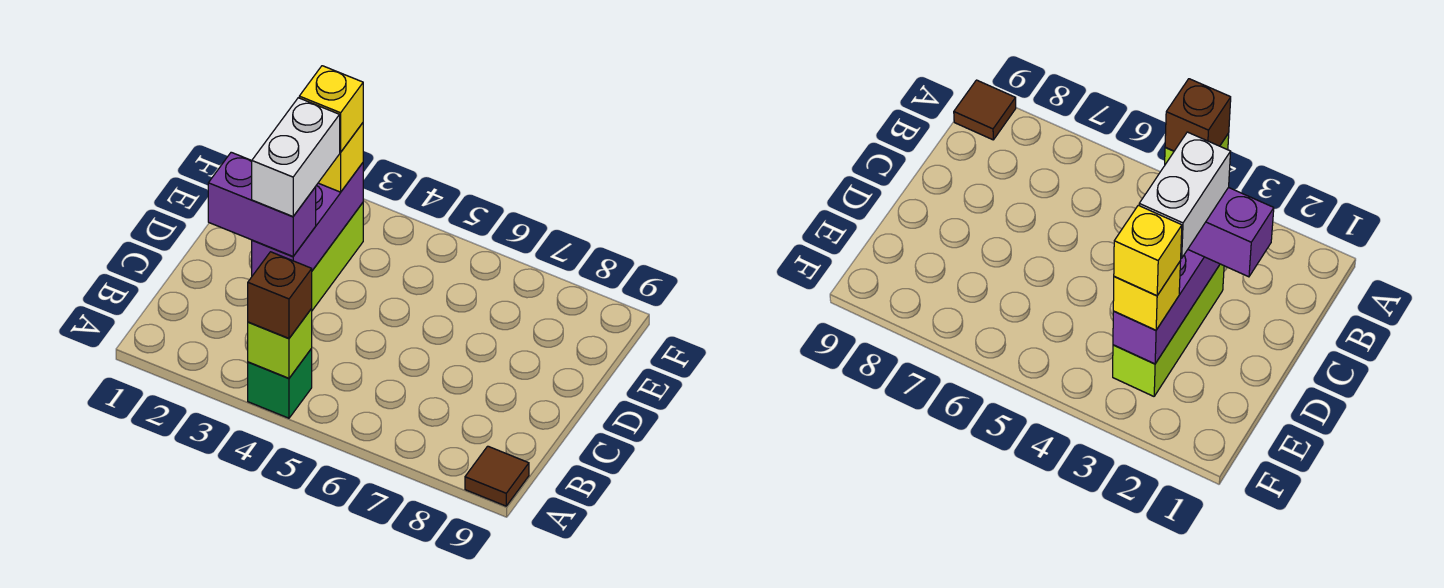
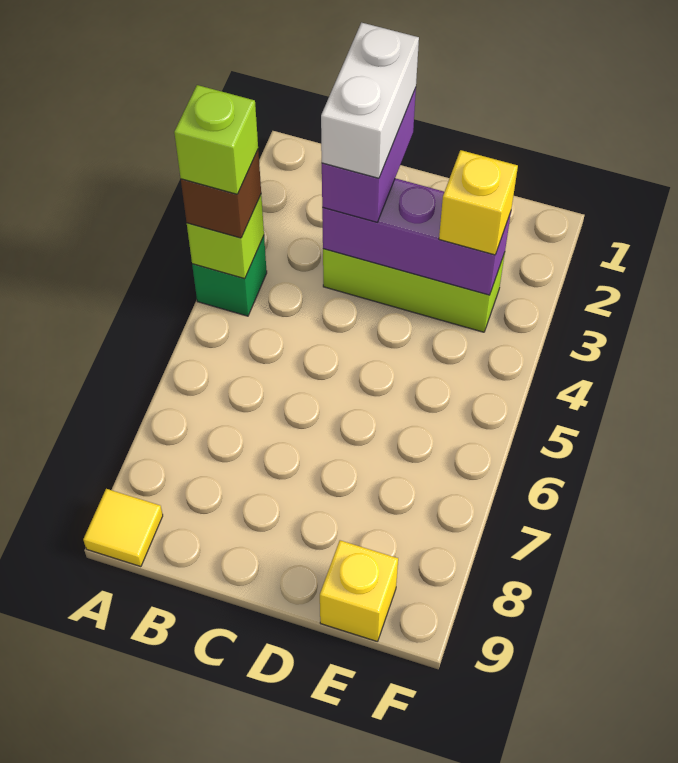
none -> lime brick A4 level 4
brown tile A9 level 1 -> yellow tile A9 level 1
white brick C3:D3 level 4 -> white brick C2:C3 level 4
yellow brick E3 level 4 -> yellow brick E9 level 1

